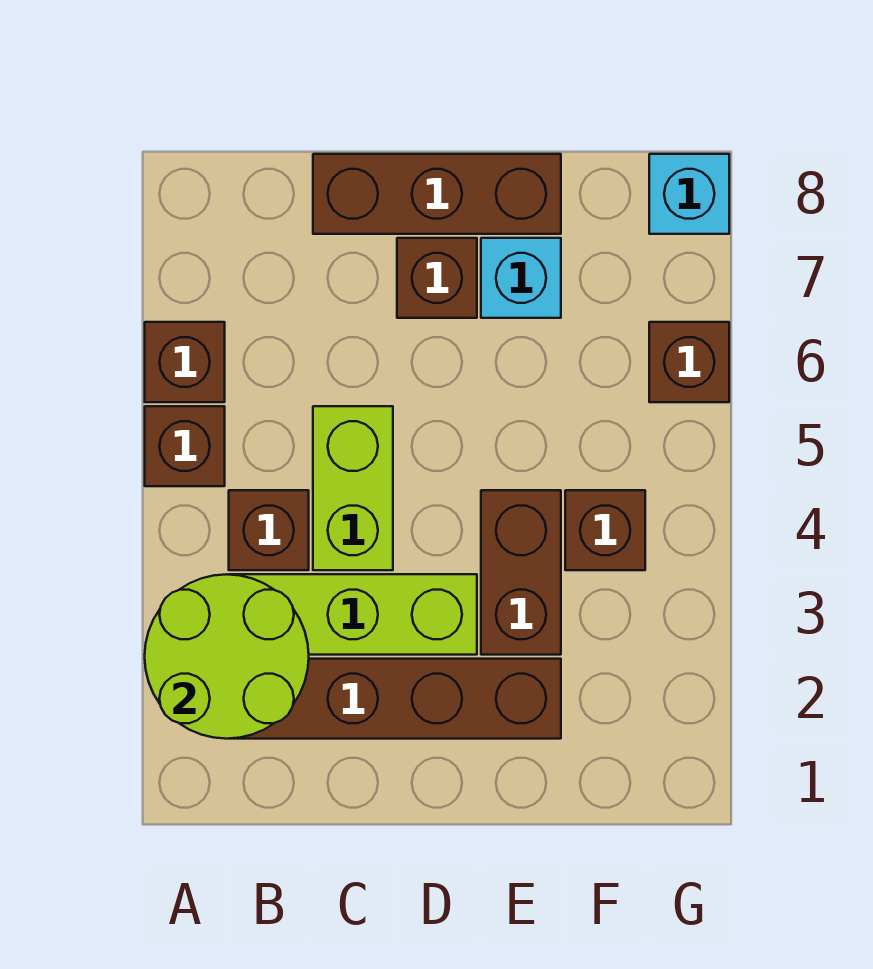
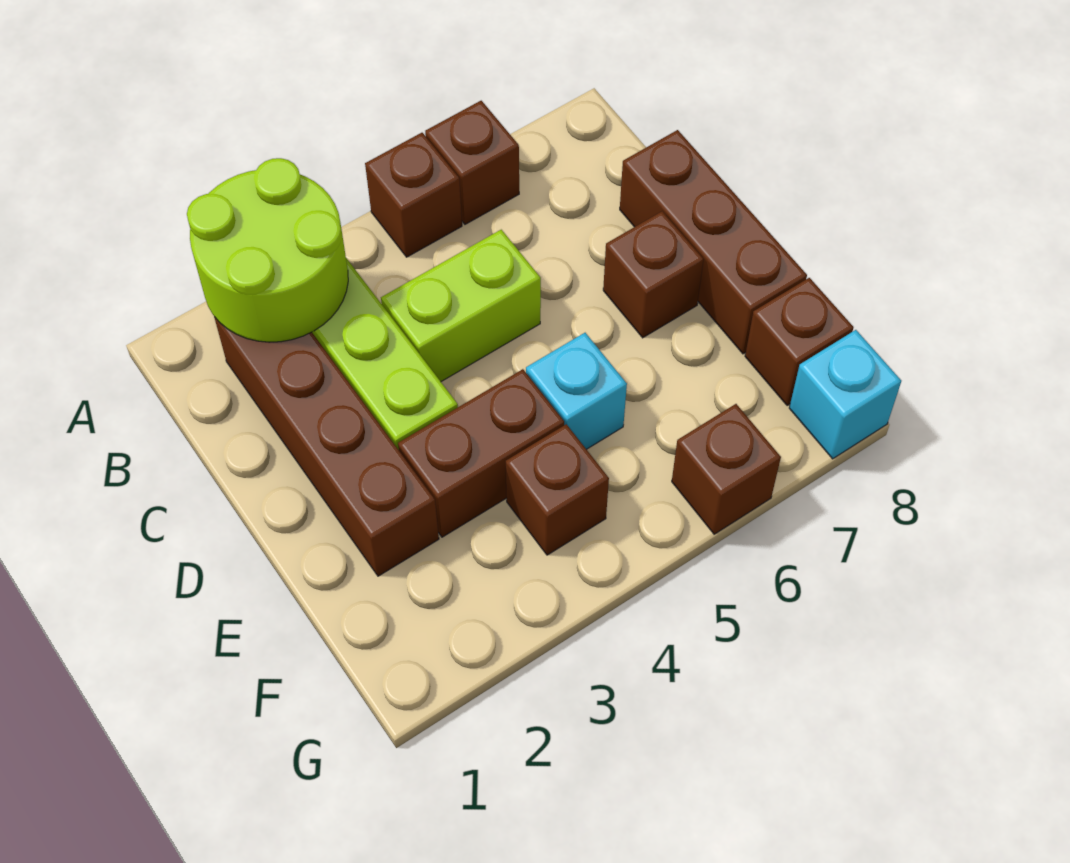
brown brick B4 level 1 -> brown brick F8 level 1
cyan brick E7 level 1 -> cyan brick E5 level 1

